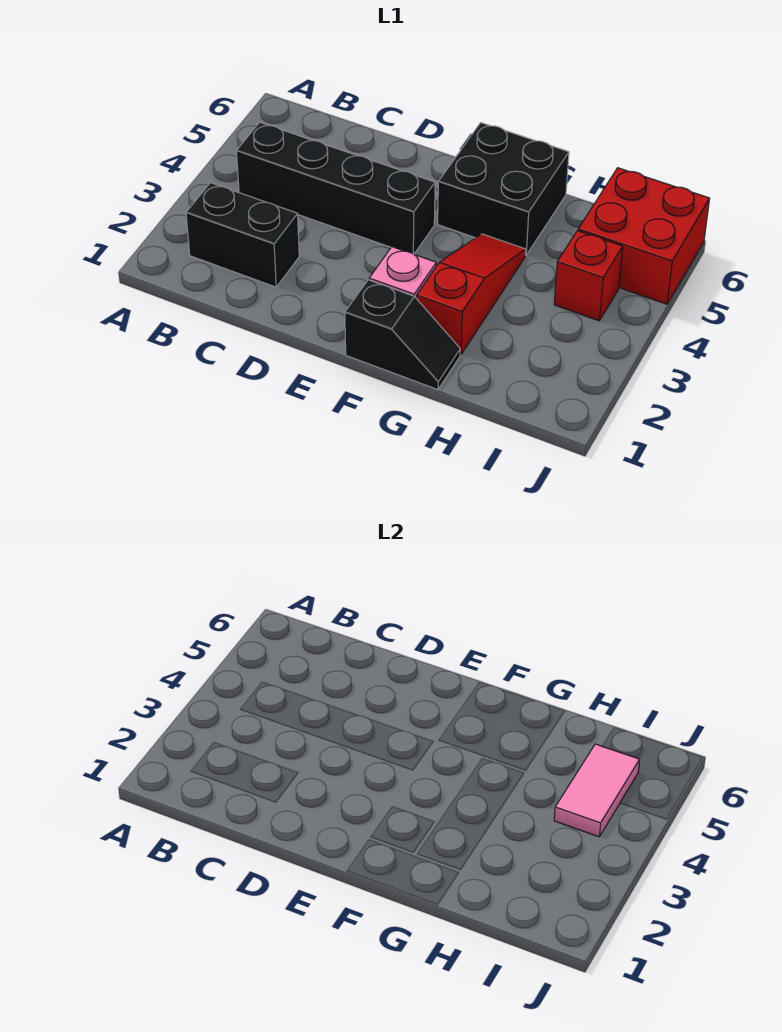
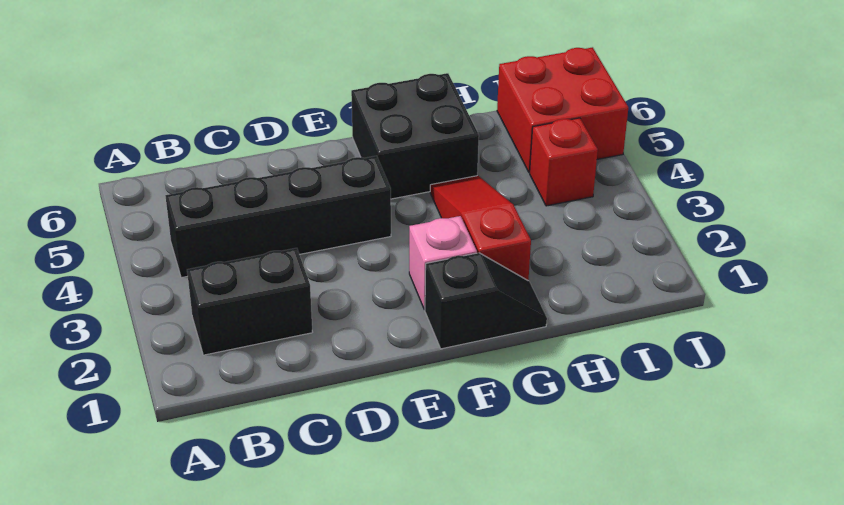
pink tile I4:I5 level 2 -> none

